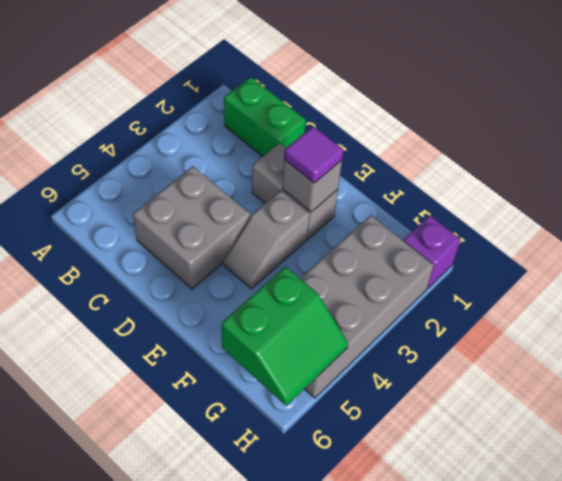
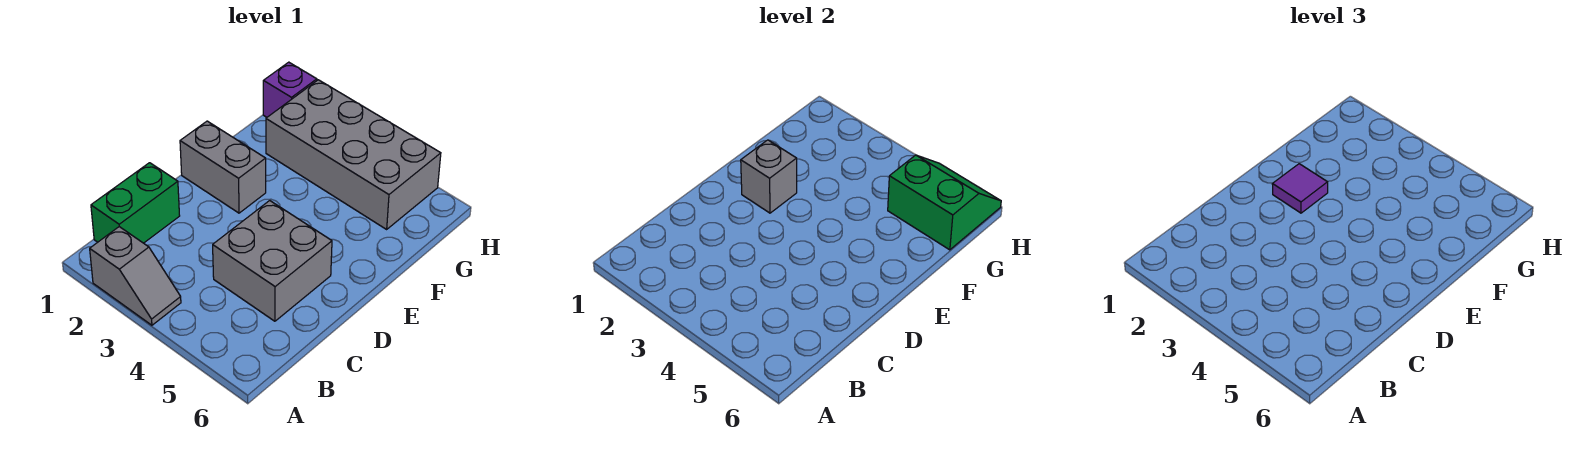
grey brick D2:E2 level 1 -> grey brick E1:E2 level 1
grey slope E3:E4 level 1 top 3 -> grey slope A2:A3 level 1 top 2

